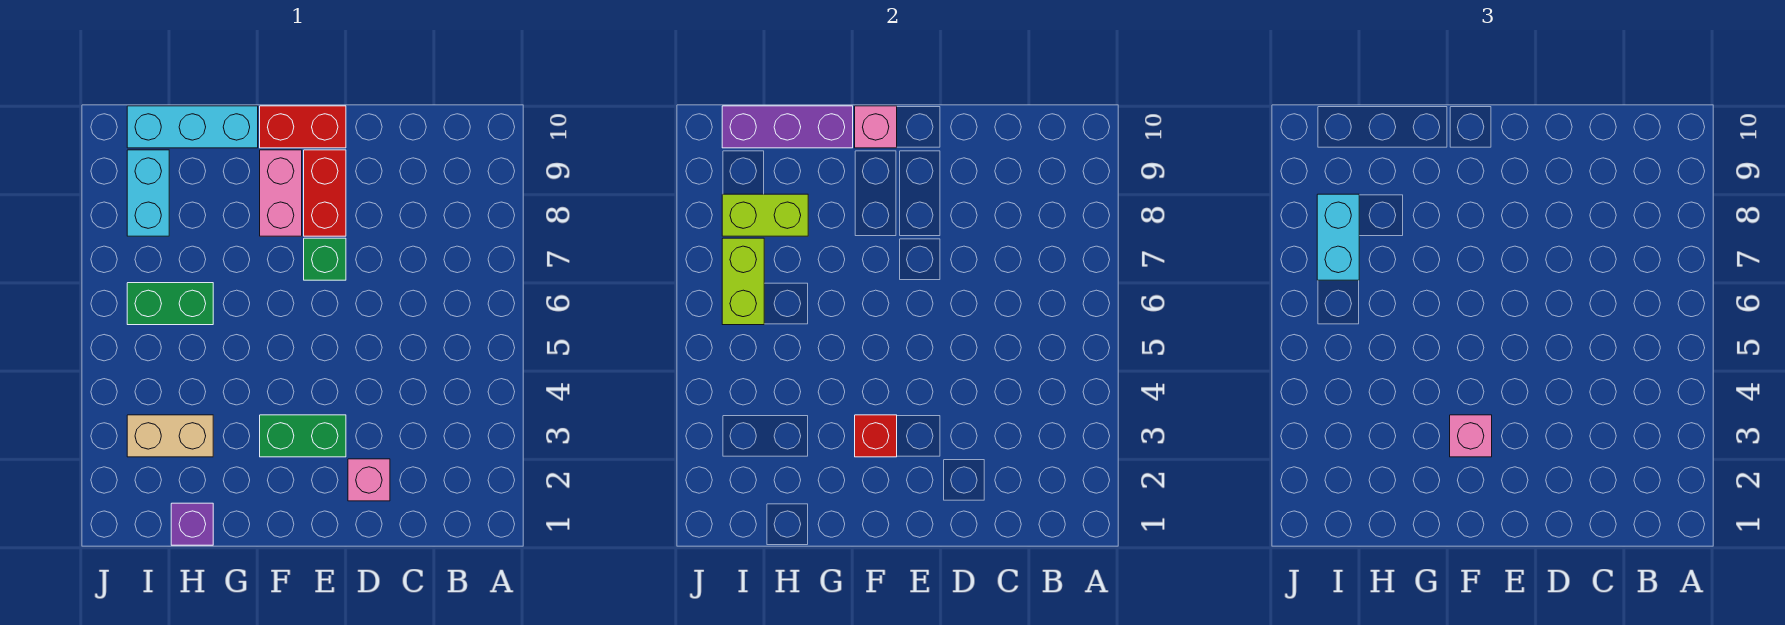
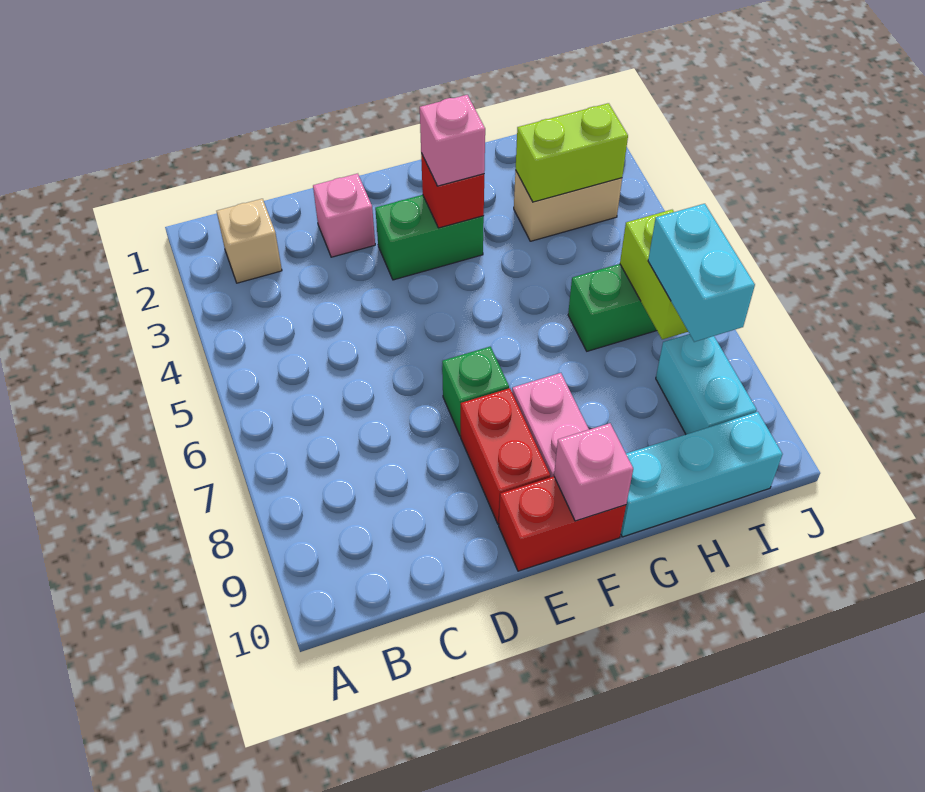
none -> tan brick B2 level 1
purple brick G10:I10 level 2 -> none
purple brick H1 level 1 -> none
lime brick H8:I8 level 2 -> lime brick H3:I3 level 2

